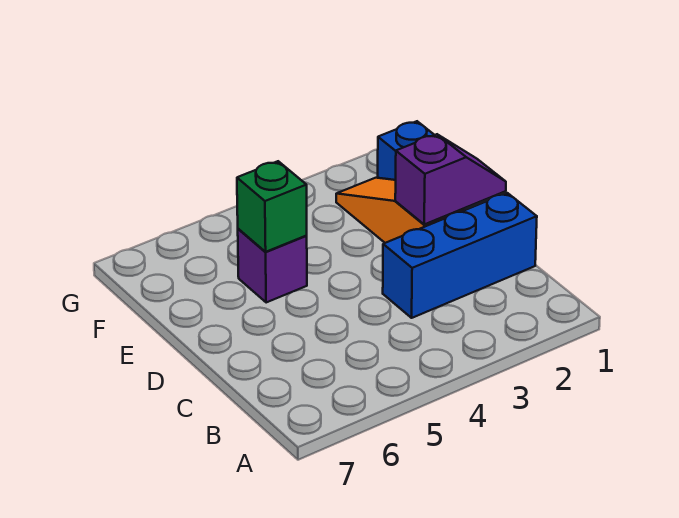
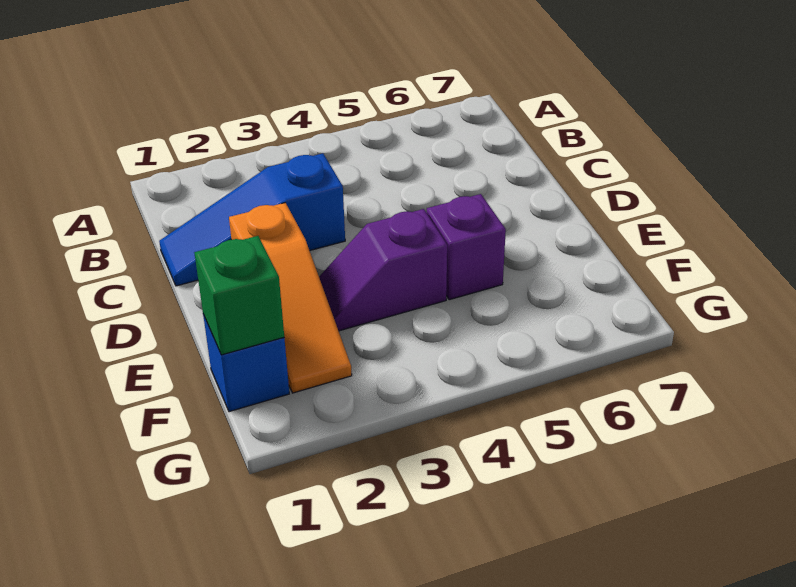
blue brick C1:C3 level 1 -> blue slope C1:C3 level 1 top 3
purple slope D1:D2 level 2 top 2 -> purple slope E3:E4 level 1 top 4
green brick E5 level 2 -> green brick F1 level 2

